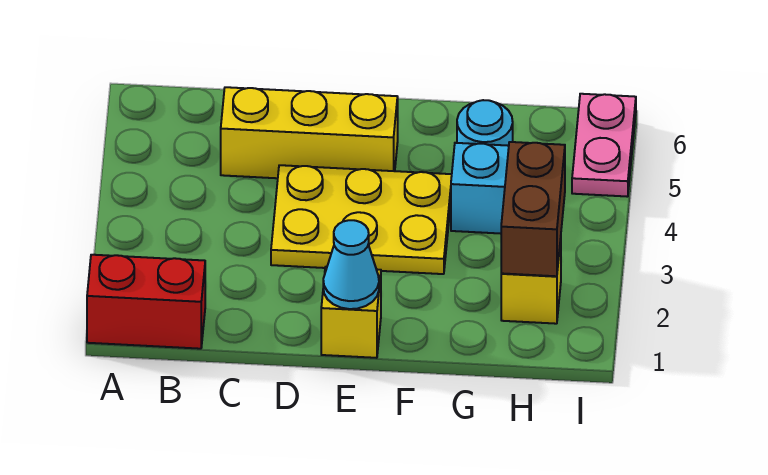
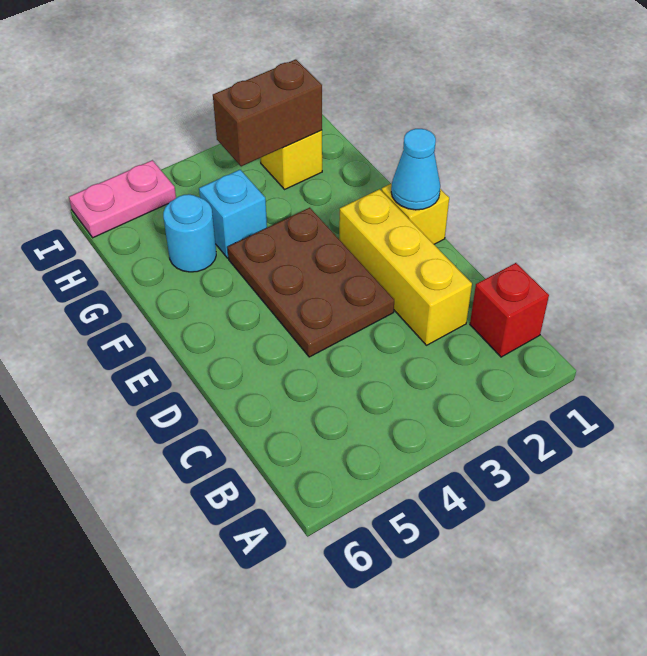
red brick A1:B1 level 1 -> red brick B1 level 1
yellow brick C5:E5 level 1 -> yellow brick C2:E2 level 1
yellow plate D3:F4 level 1 -> brown plate D3:F4 level 1

